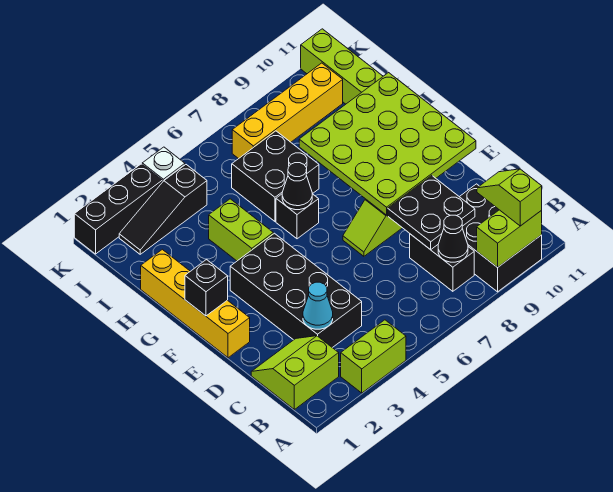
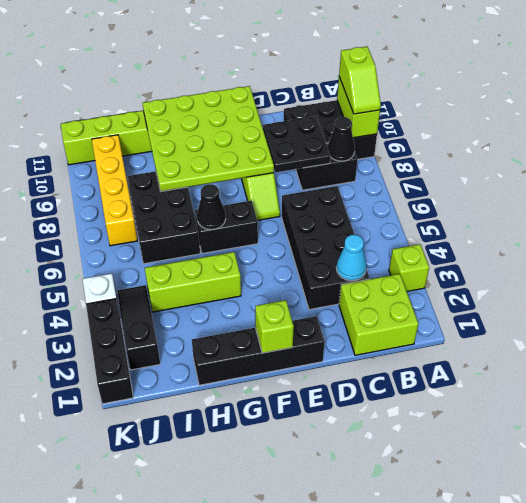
lime brick A3:A4 level 1 -> lime brick A3 level 1
lime slope A10:B10 level 3 top A -> lime slope A9:A10 level 3 top 10
lime slope B1:C2 level 1 top B -> lime brick B1:C2 level 1
black brick C3:F4 level 1 -> black brick C3:D6 level 1
yellow brick E1:H1 level 1 -> black brick E1:H1 level 1
black brick F1 level 2 -> lime brick F1 level 2
lime brick G4:H4 level 1 -> lime brick G4:I4 level 1
black brick G6 level 1 -> black brick F6:G6 level 1
black brick H6:I7 level 1 -> black brick H6:I8 level 1
black slope J2:J4 level 1 top 4 -> black slope J2:J4 level 1 top 2

